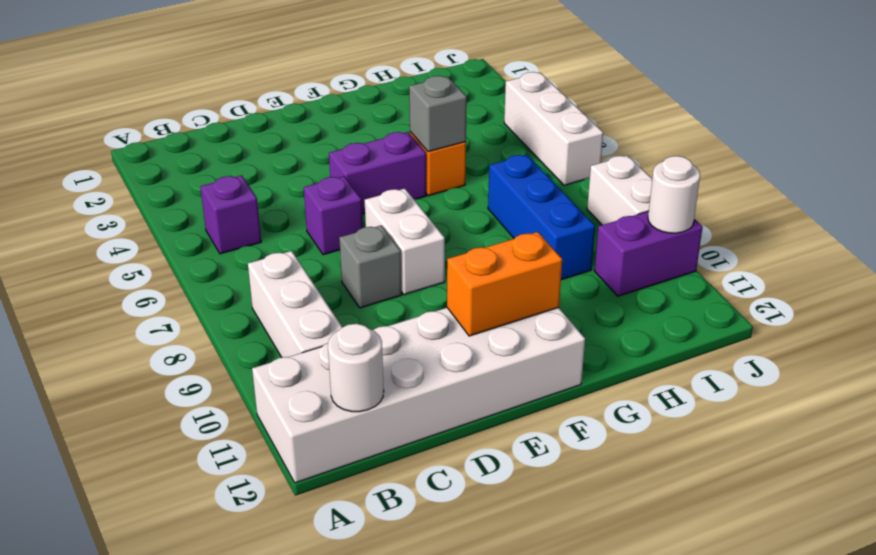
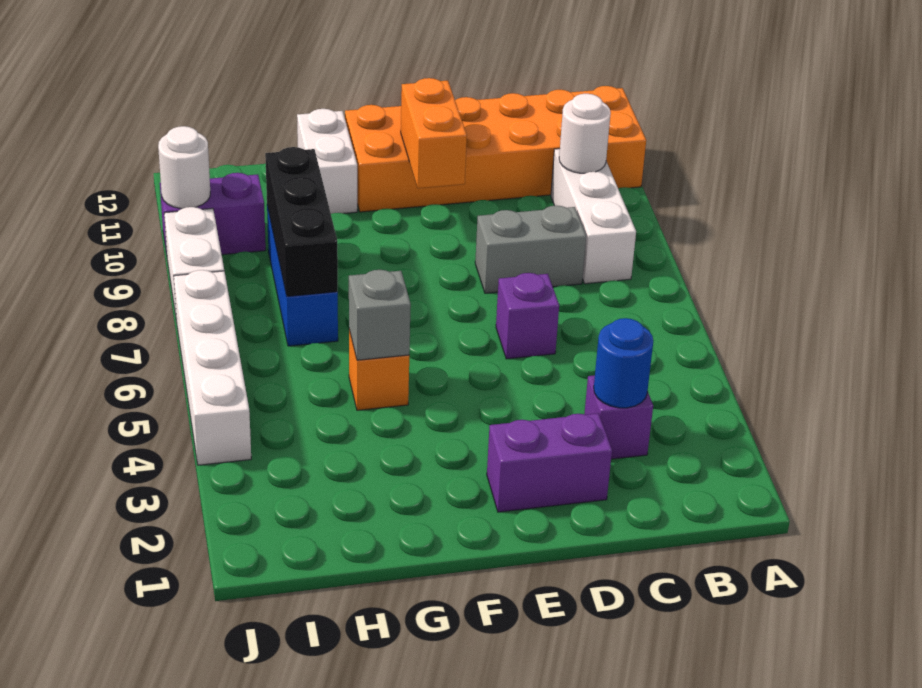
white brick A11:F12 level 1 -> orange brick A11:F12 level 1
purple brick B5 level 1 -> purple brick C3 level 1
white round brick B12 level 2 -> white round brick B10 level 2
none -> blue round brick C3 level 2
grey brick D8 level 1 -> grey brick C8:D8 level 1
purple brick E5:F5 level 1 -> purple brick D2:E2 level 1
white brick E7:E8 level 1 -> white brick G11:G12 level 1
orange brick E11:F11 level 2 -> orange brick E10:E11 level 2
none -> black brick H7:H9 level 2
white brick J4:J6 level 1 -> white brick J4:J7 level 1

